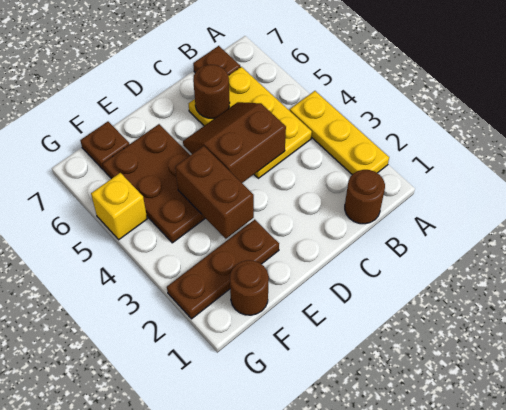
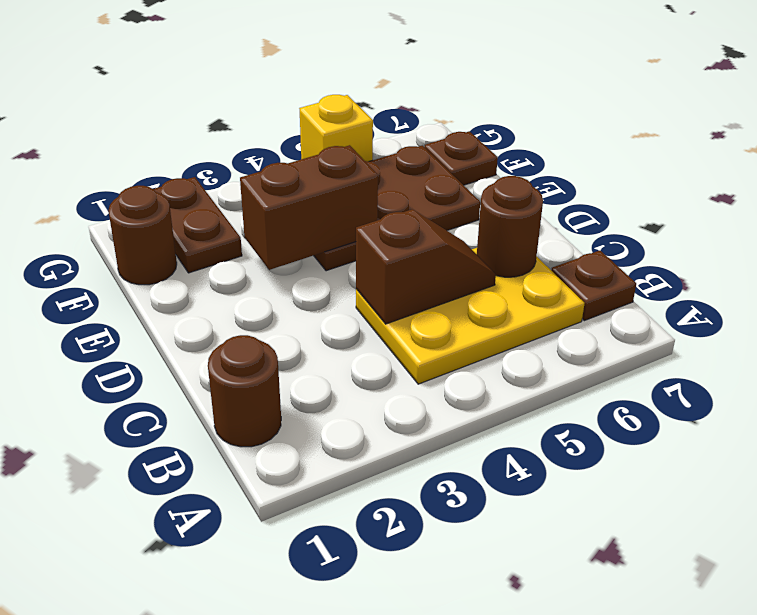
yellow plate A2:A4 level 1 -> none
brown slope C4:D5 level 2 top 4 -> brown slope C4:C5 level 2 top 4
brown plate E2:G2 level 1 -> brown plate F2:G2 level 1

